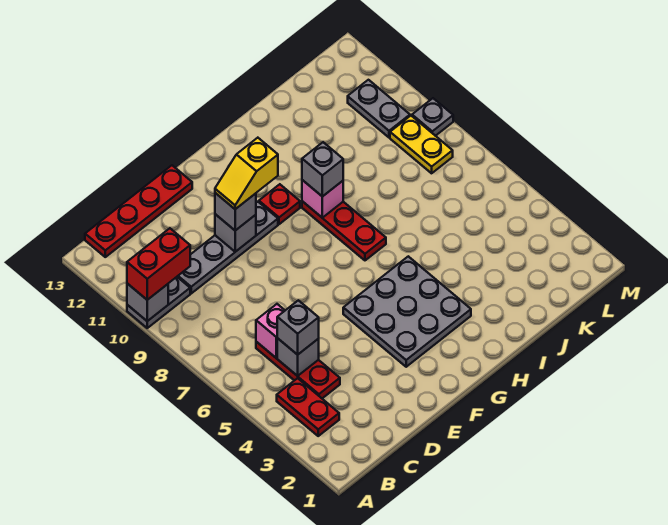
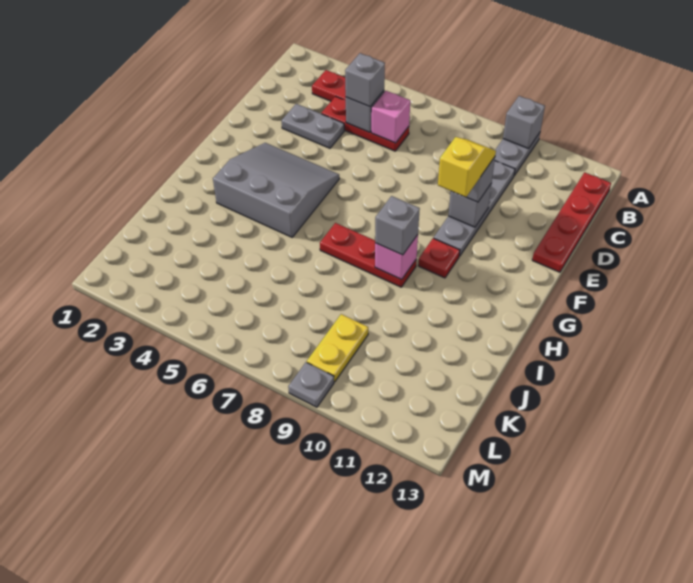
red brick A10:B10 level 3 -> none
grey plate F3:H5 level 1 -> grey slope F3:H5 level 1 top H
yellow plate L8:L9 level 1 -> yellow plate K9:L9 level 1
grey plate L10:L11 level 1 -> grey plate D3:D4 level 1

